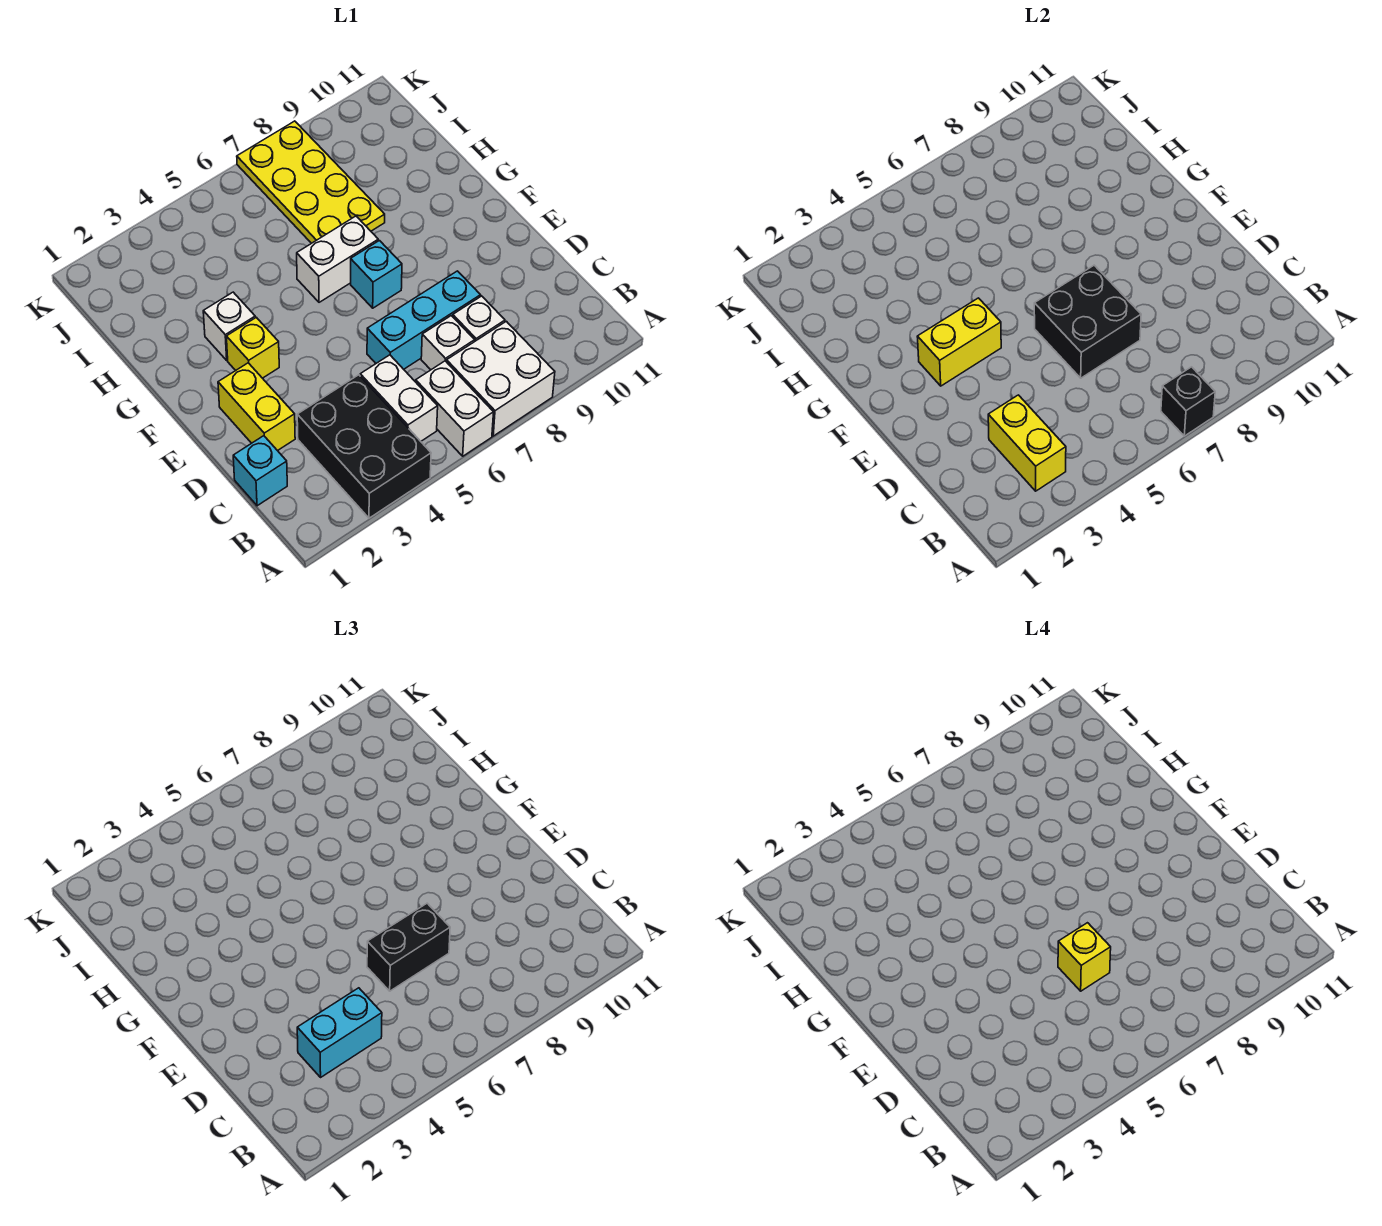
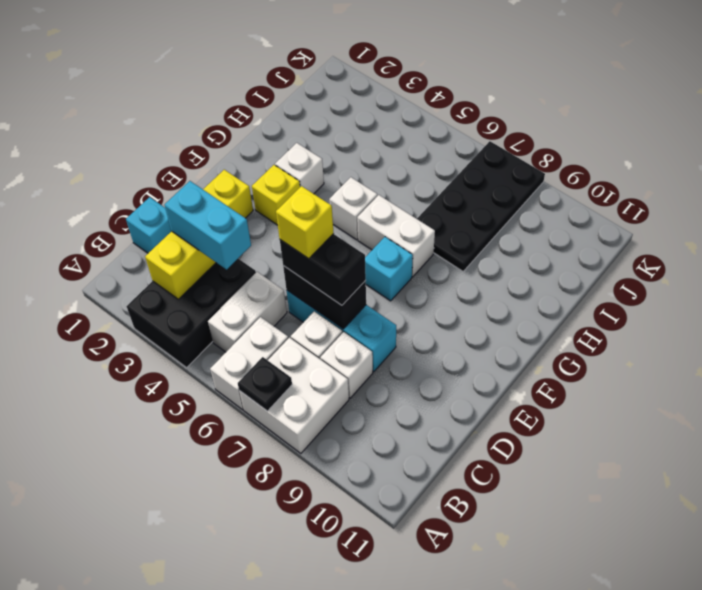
black brick A7 level 2 -> black plate A7 level 2
black brick D6:E7 level 2 -> black brick D6:D7 level 2
yellow brick F3:F4 level 2 -> none
none -> white brick G5 level 1
yellow plate H7:K8 level 1 -> black plate H7:K8 level 1

